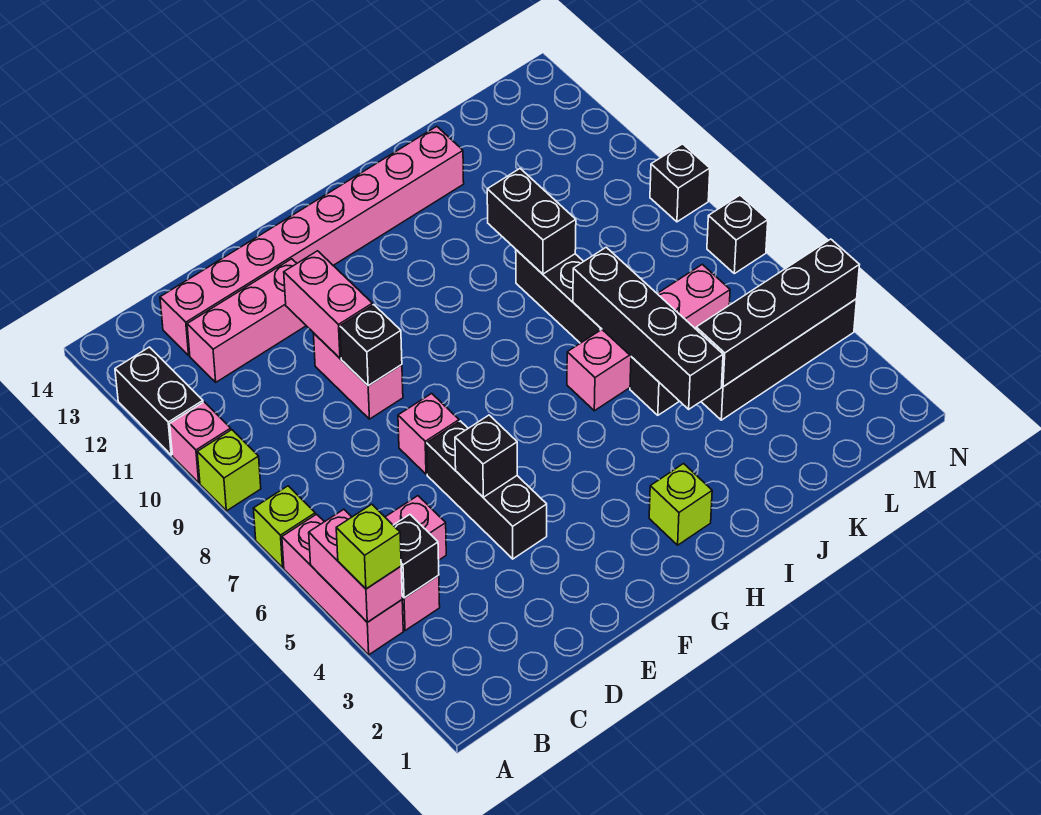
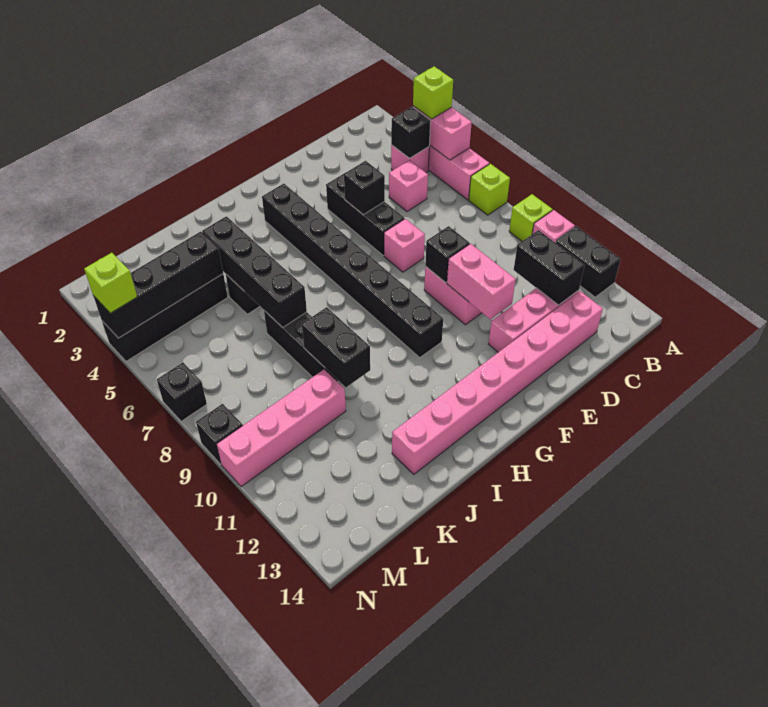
none -> black brick C11:C12 level 2
none -> black brick G3:G10 level 1
lime brick H2 level 1 -> lime brick N4 level 3
pink brick I6:L6 level 1 -> pink brick K10:N10 level 1

